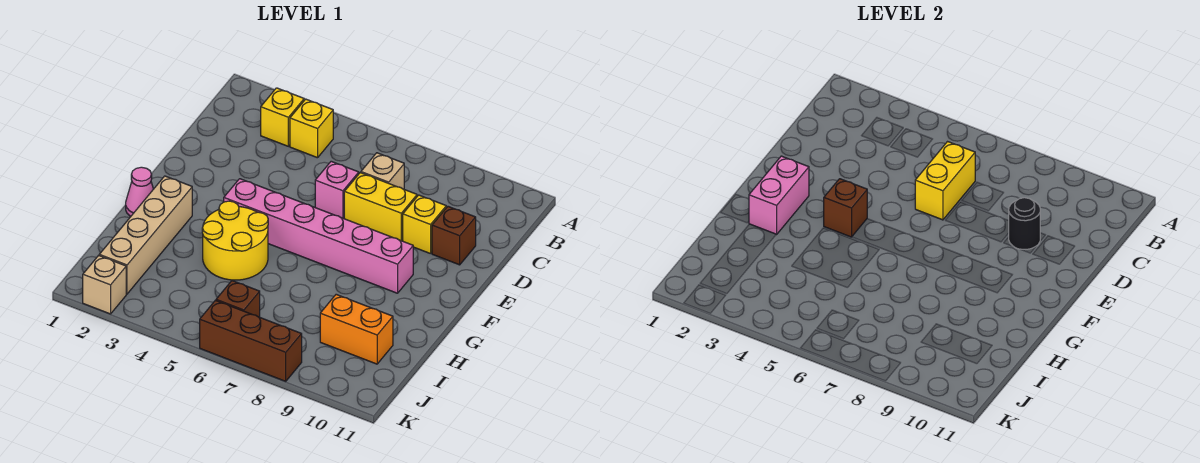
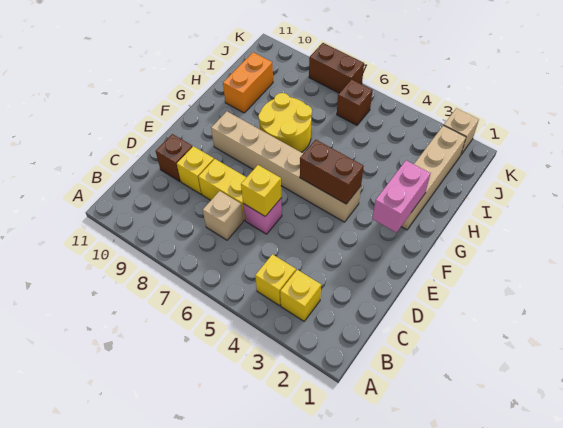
yellow brick C6:D6 level 2 -> yellow brick D6 level 2
black round brick D9 level 2 -> none
pink brick F4:F9 level 1 -> tan brick F4:F9 level 1
brown brick F4 level 2 -> brown brick F4:F5 level 2
pink cone G1 level 1 -> none
yellow round brick G4:H5 level 1 -> yellow round brick G7:H8 level 1
orange brick I9:I10 level 1 -> orange brick H10:I10 level 1
brown brick K6:K8 level 1 -> brown brick K7:K8 level 1

